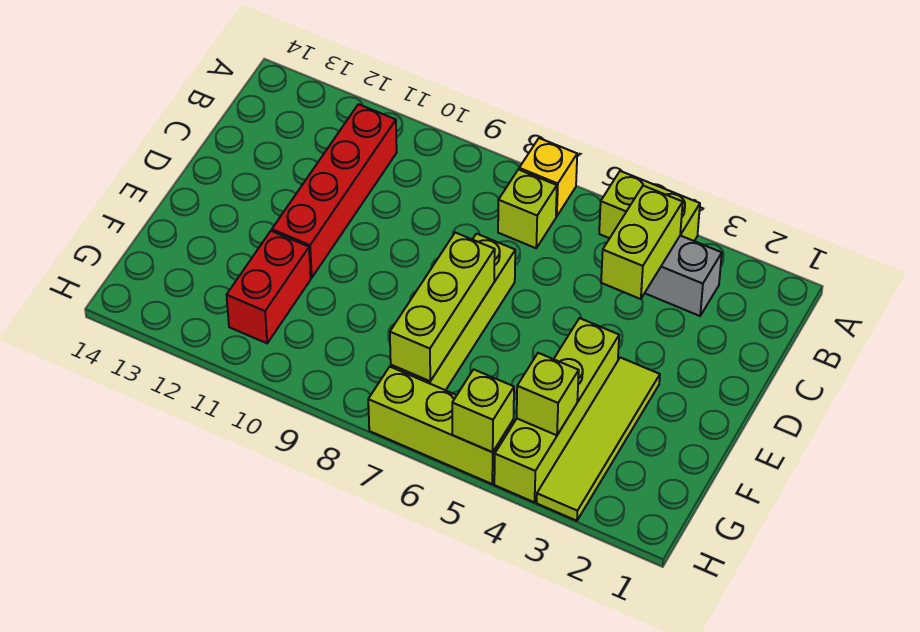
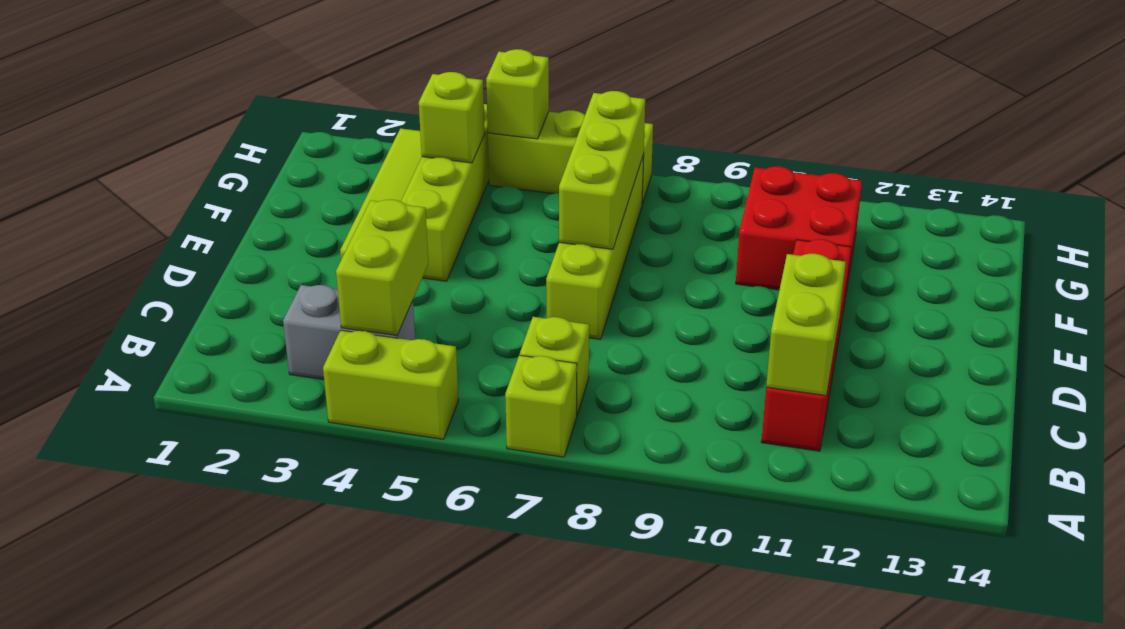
yellow brick A7 level 1 -> lime brick A7 level 1
none -> lime brick B11:C11 level 2
red brick F11:G11 level 1 -> red brick F10:G11 level 1

